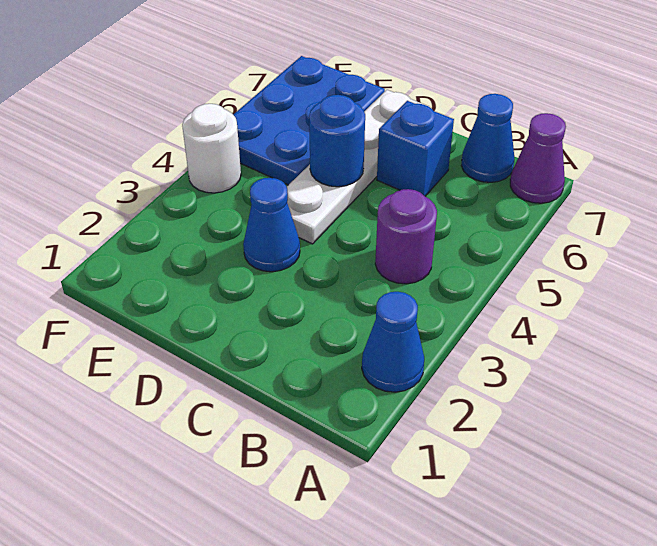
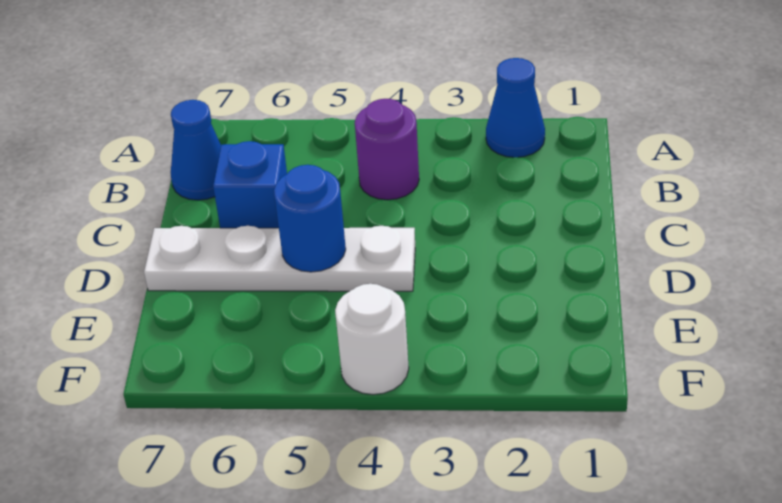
purple cone A7 level 1 -> none
blue cone D3 level 1 -> none
blue plate E5:F7 level 1 -> none

